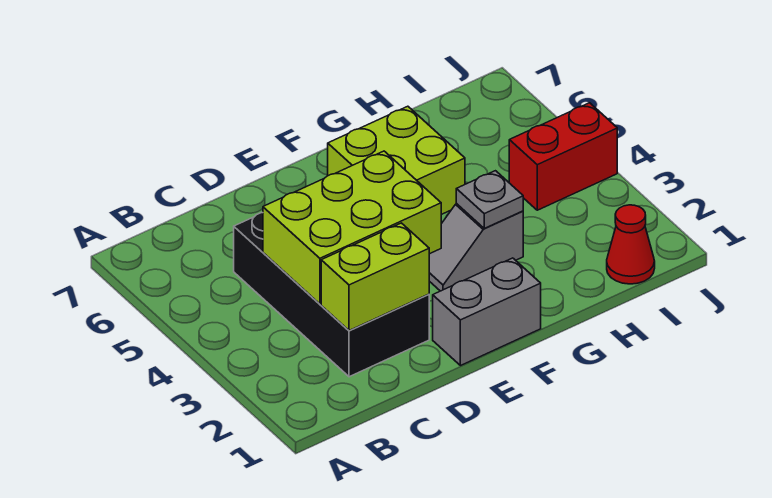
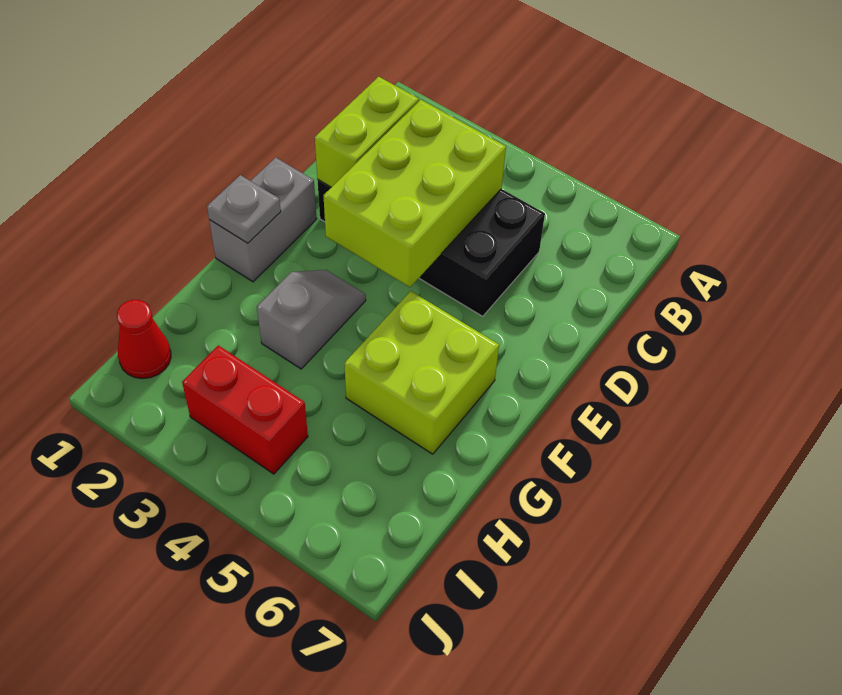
grey plate G3 level 2 -> grey plate F1 level 2
red brick I4:J4 level 1 -> red brick I3:I4 level 1

